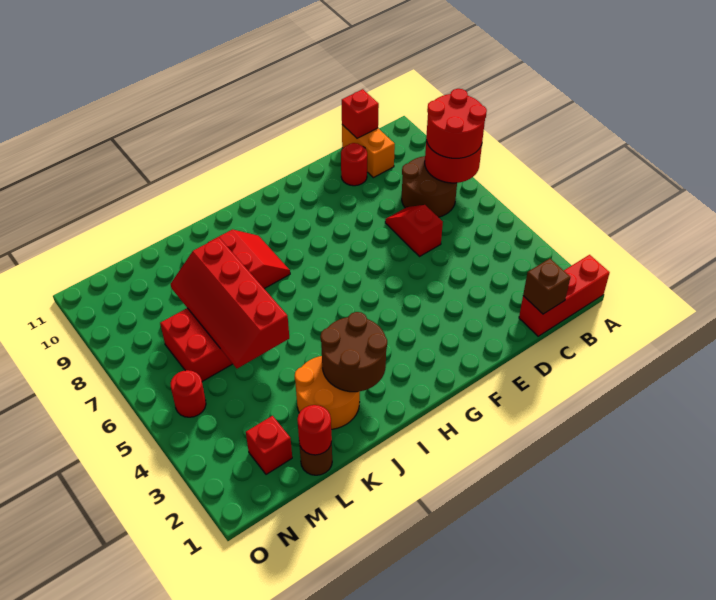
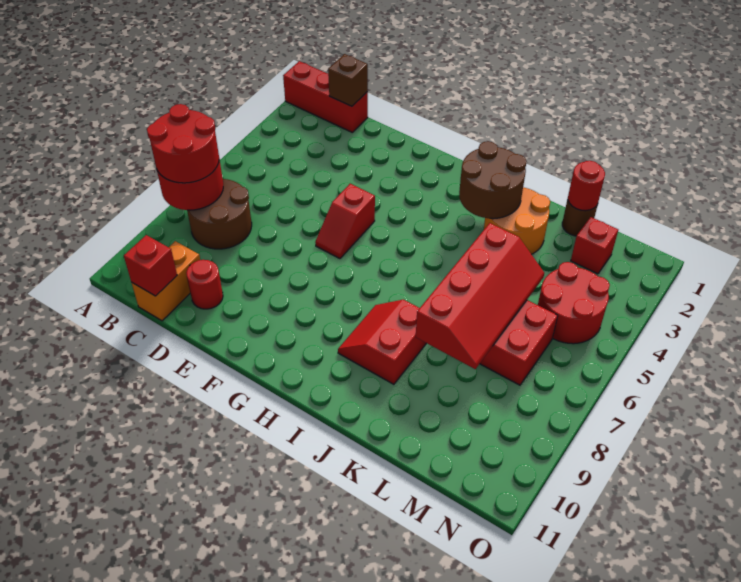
red slope D6:D7 level 1 top 6 -> red slope F5:F6 level 1 top 5
red round brick N5 level 1 -> red round brick M4:N5 level 1

